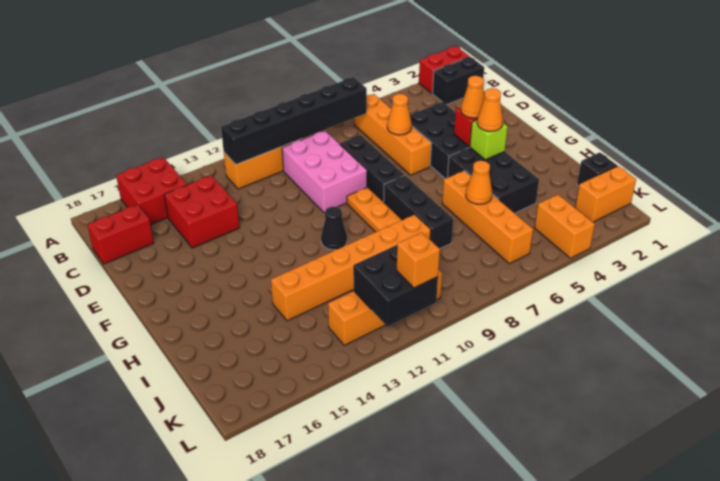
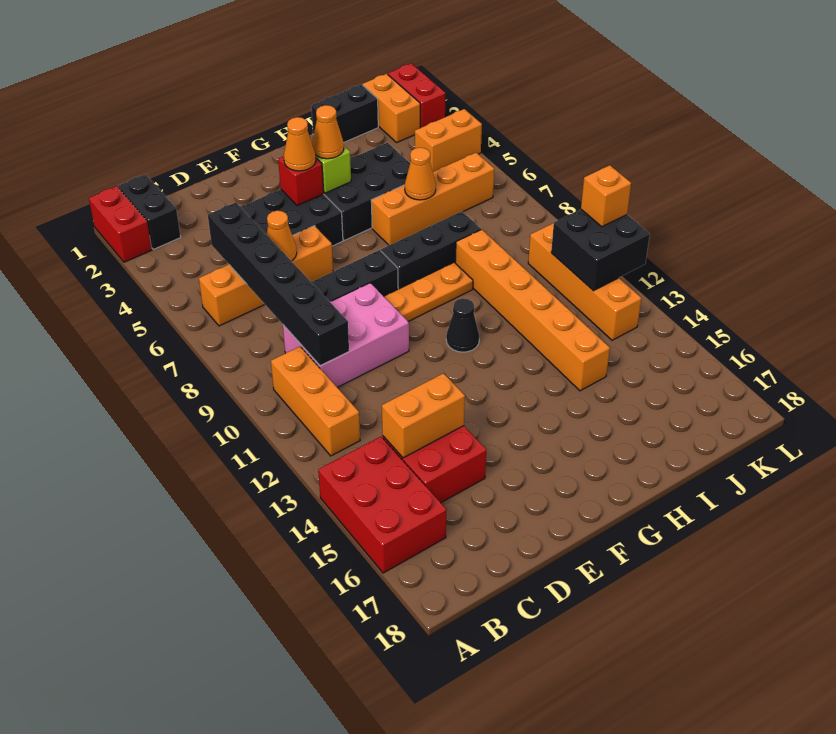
red brick A15:B16 level 1 -> red brick A14:B16 level 1
black brick B7:B12 level 2 -> black brick C5:C10 level 2
none -> orange brick C14:D14 level 2
red brick C17:C18 level 1 -> red brick L1:L2 level 1
black brick J1 level 1 -> black brick I1:J1 level 1

